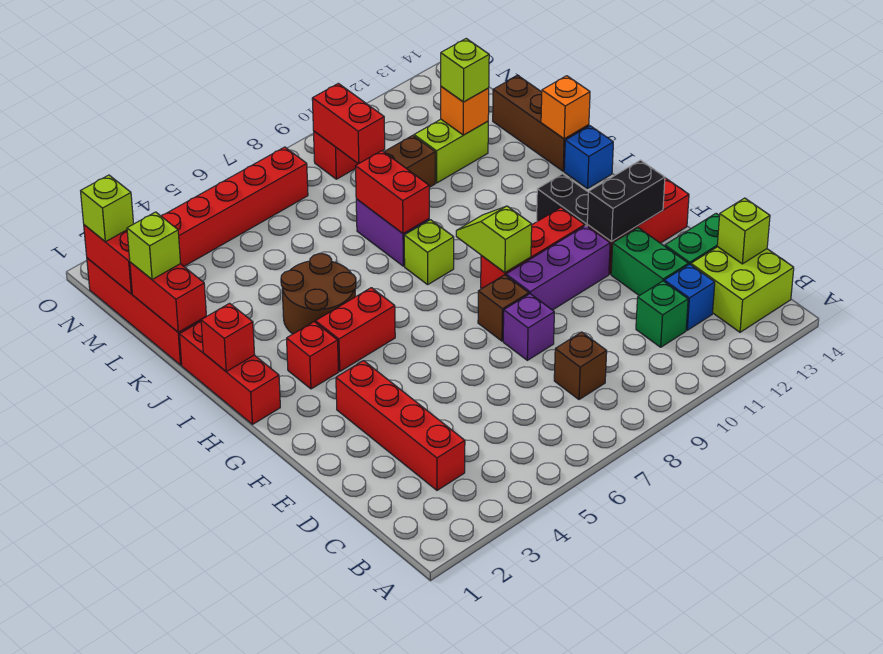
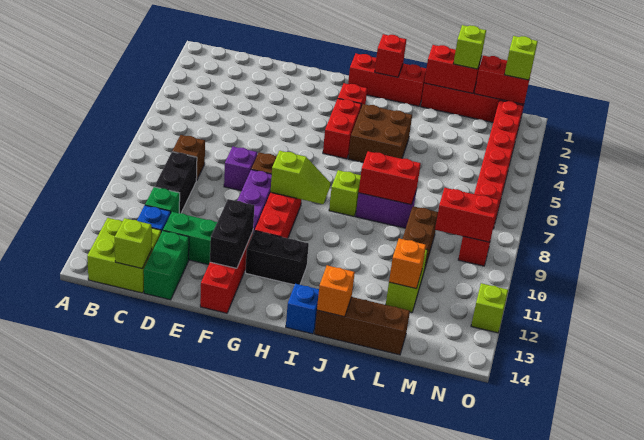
red brick C3:F3 level 1 -> none
none -> black brick C9:C10 level 1
brown round brick I4:J5 level 1 -> brown brick I4:J5 level 1
lime brick L12 level 3 -> lime brick O12 level 1

